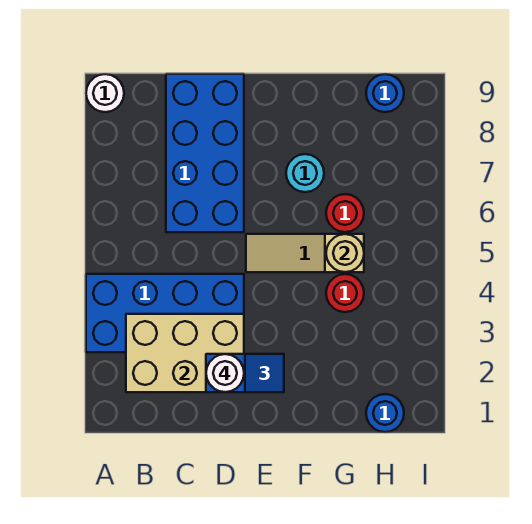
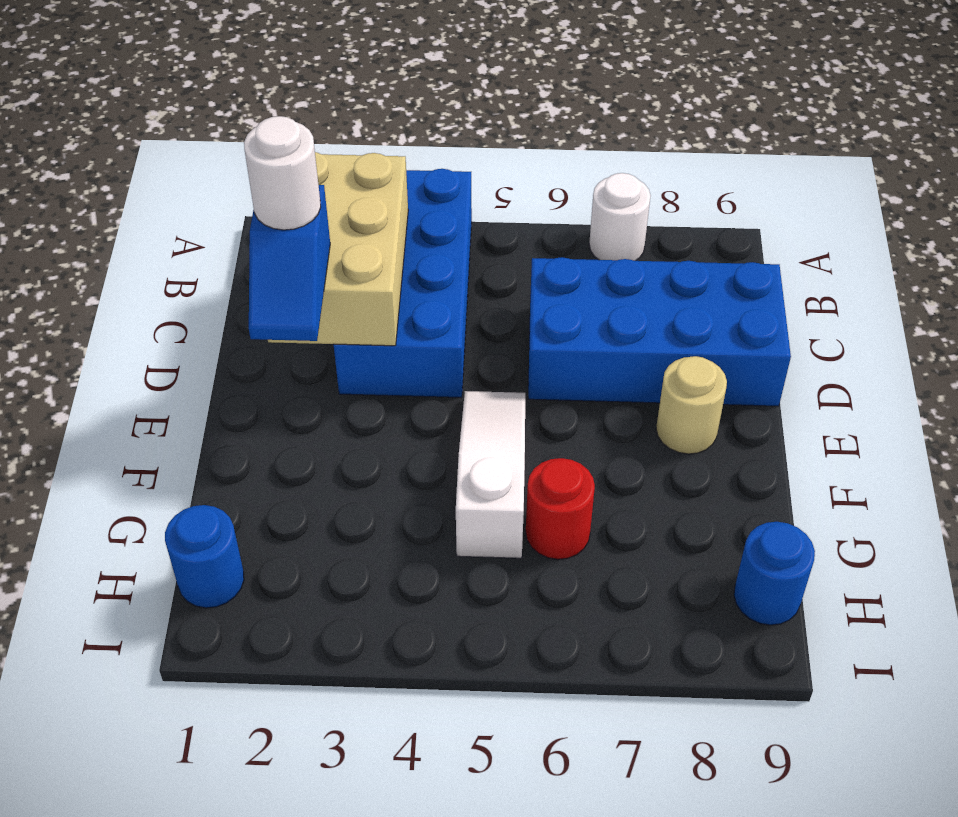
white round brick A9 level 1 -> white round brick A7 level 1
tan slope E5:G5 level 1 top G -> white slope E5:G5 level 1 top G
cyan round brick F7 level 1 -> none
red round brick G4 level 1 -> none
tan round brick G5 level 2 -> tan round brick E8 level 1

